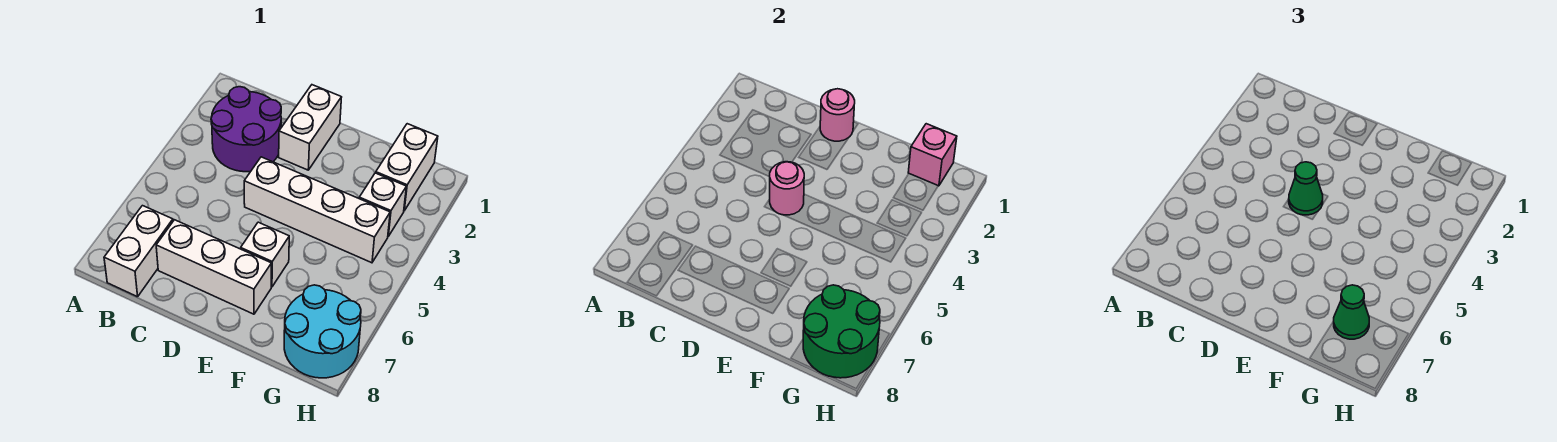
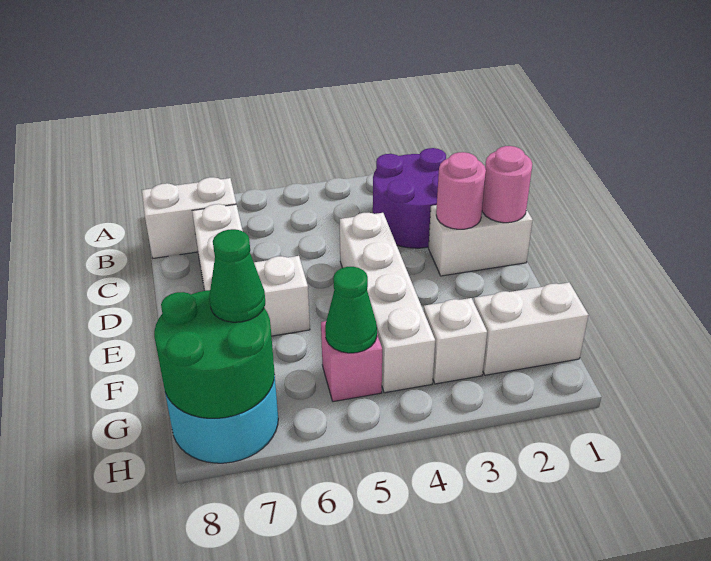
pink round brick D4 level 2 -> pink round brick D2 level 2
green cone D4 level 3 -> green cone G5 level 2
pink brick G1 level 2 -> pink brick G5 level 1

